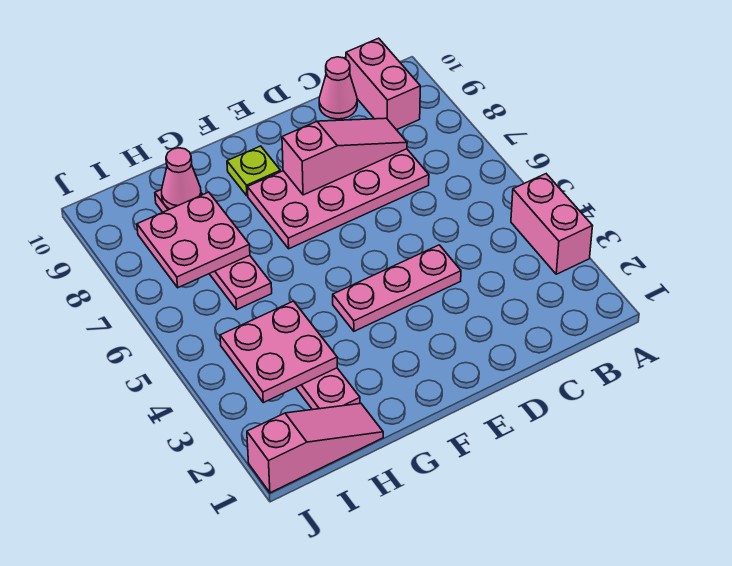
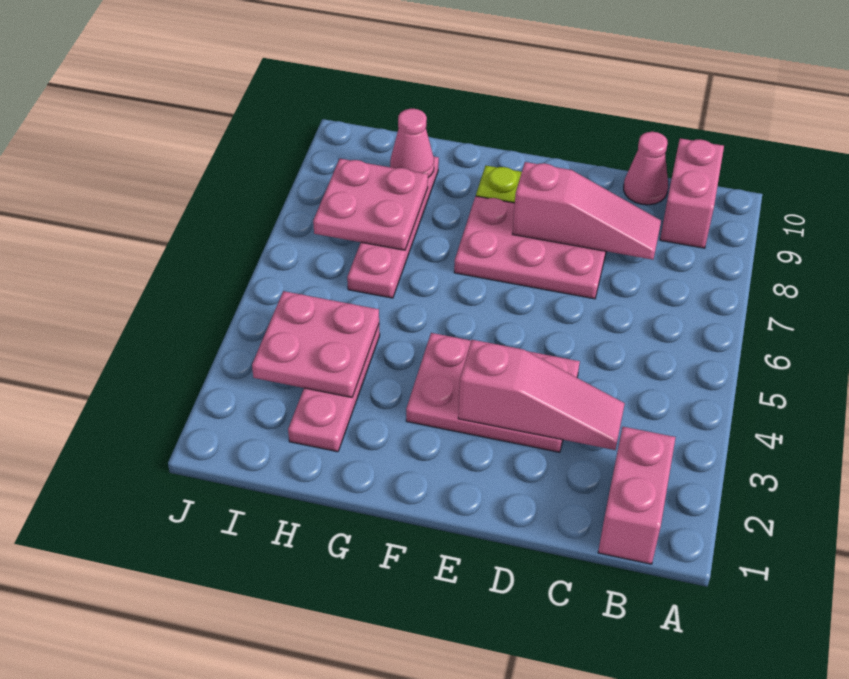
pink brick A3:A4 level 1 -> pink brick B1:B2 level 1
pink plate C7:F8 level 1 -> pink plate D7:F8 level 1
pink plate D4:F4 level 1 -> pink plate D3:F4 level 1
pink slope H1:J1 level 1 top J -> pink slope C3:E3 level 2 top E

